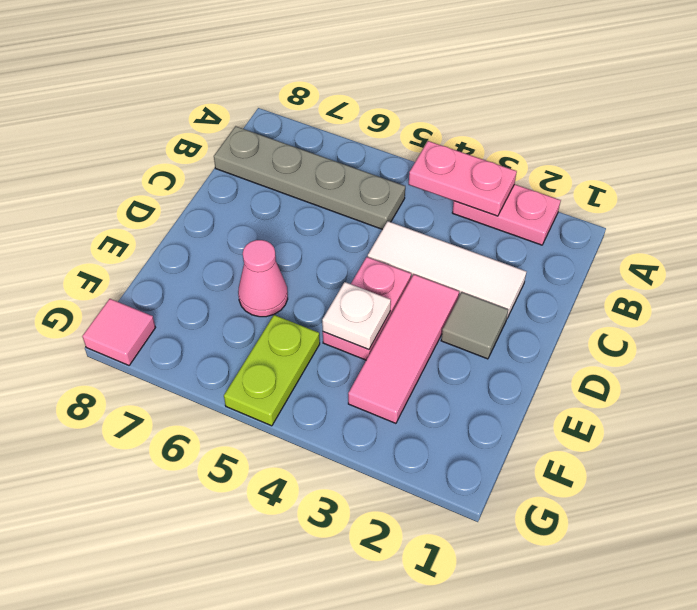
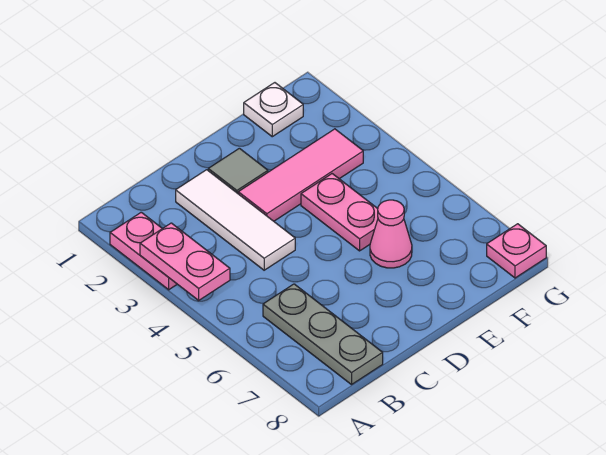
grey plate B5:B8 level 1 -> grey plate B6:B8 level 1
pink plate D4:E4 level 1 -> pink plate E4:E5 level 1
white plate E4 level 2 -> white plate F1 level 1
lime plate F5:G5 level 1 -> none
pink tile G8 level 1 -> pink plate G8 level 1

